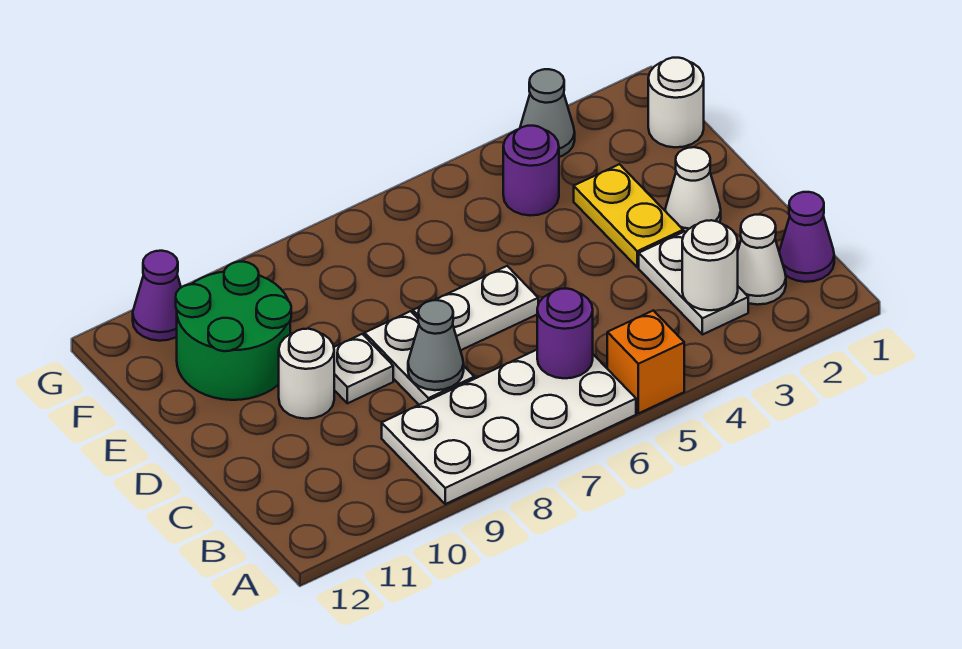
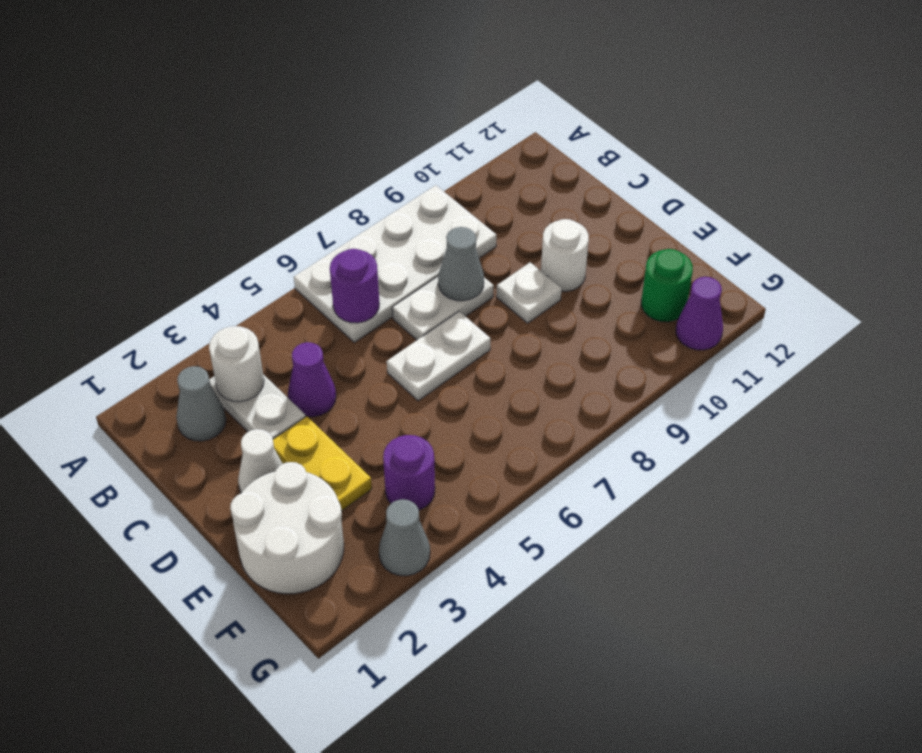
orange brick A5 level 1 -> none
purple cone B1 level 1 -> purple cone C4 level 1
white cone B2 level 1 -> grey cone B2 level 1
white plate C8:D8 level 1 -> white plate C7:C8 level 1
green round brick E10:F11 level 1 -> green round brick F11 level 1
white round brick F1 level 1 -> white round brick E1:F2 level 1

